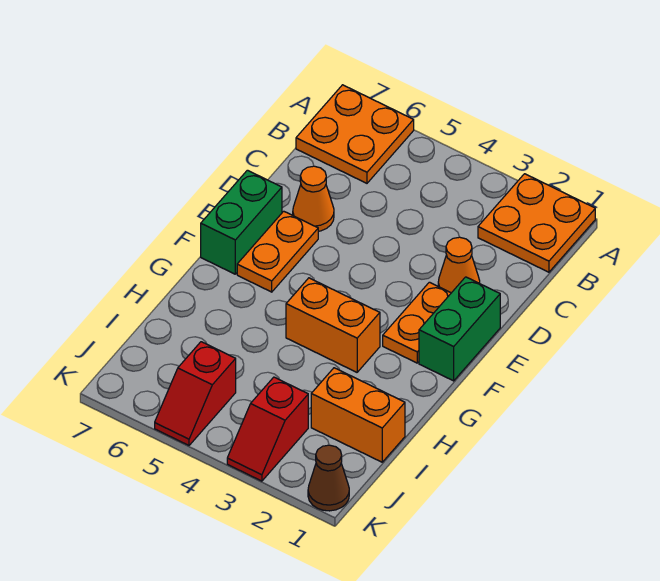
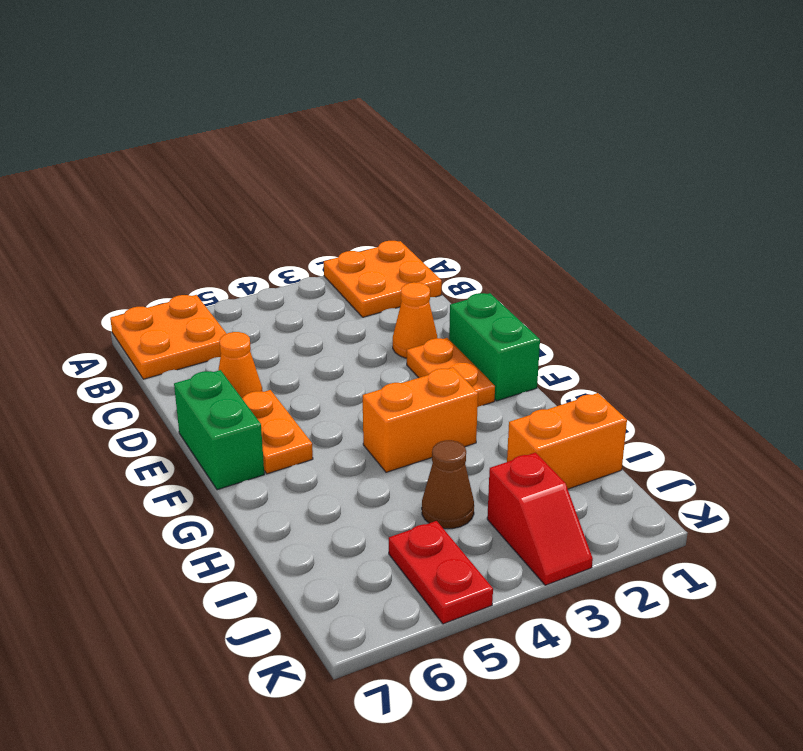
red slope J5:K5 level 1 top J -> red plate J5:K5 level 1
brown cone K1 level 1 -> brown cone I4 level 1

